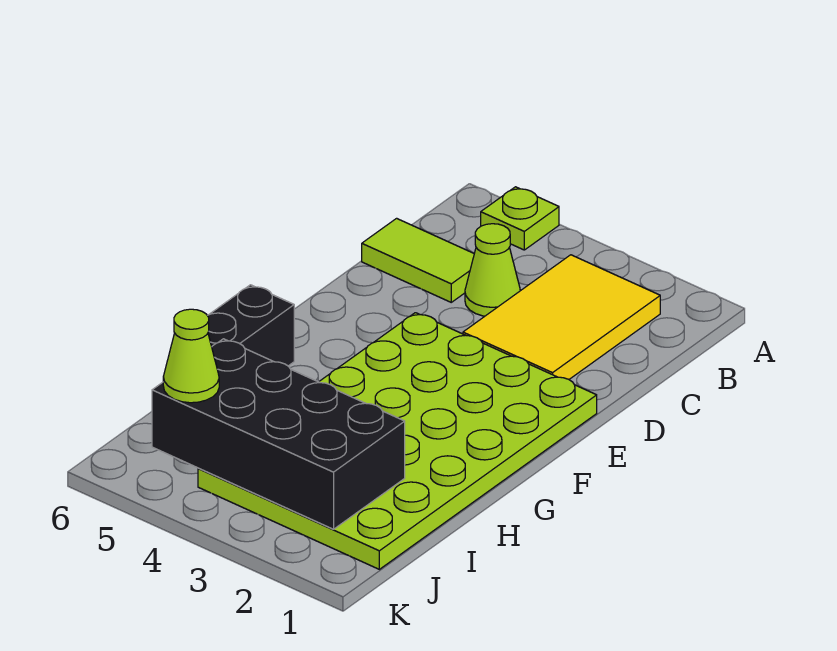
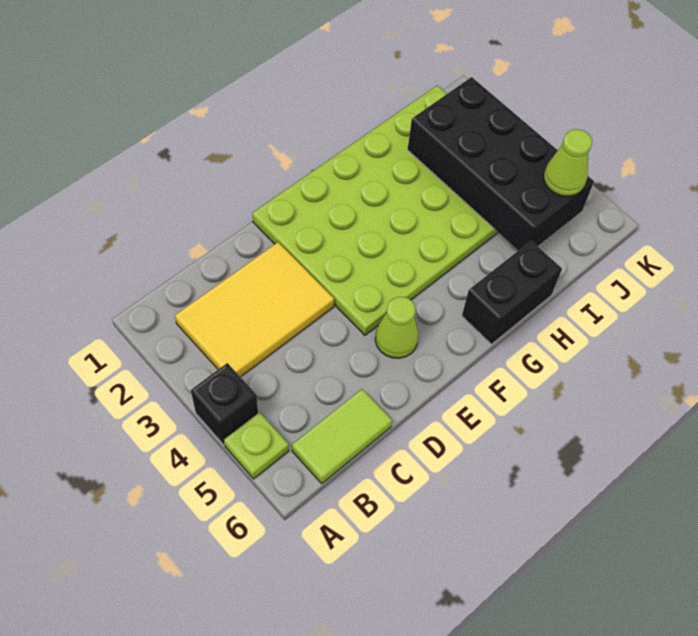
none -> black brick A4 level 1
lime cone C4 level 1 -> lime cone E5 level 1
lime tile C5:C6 level 1 -> lime tile B6:C6 level 1

